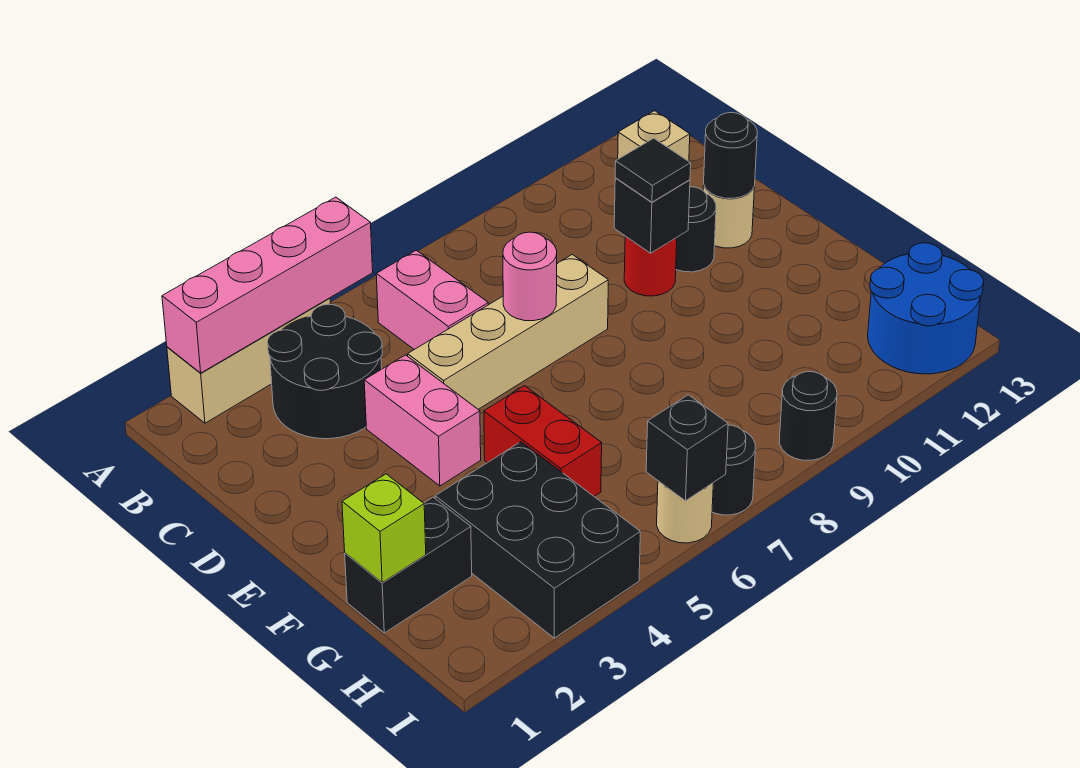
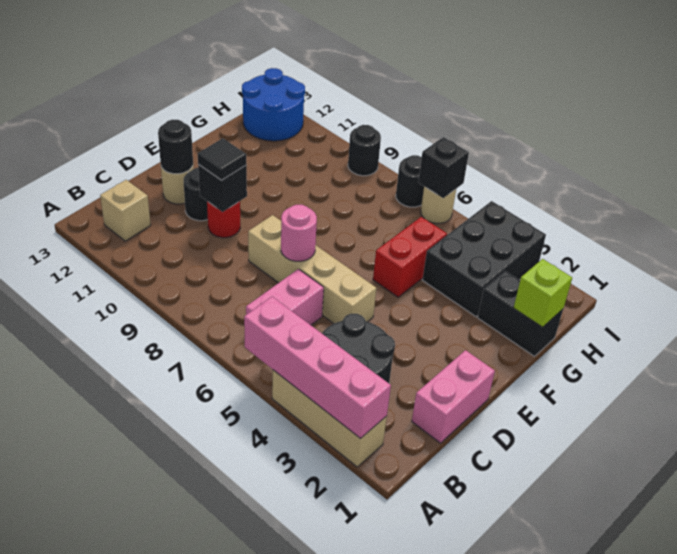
pink brick D4:E4 level 1 -> pink brick C1:D1 level 1

